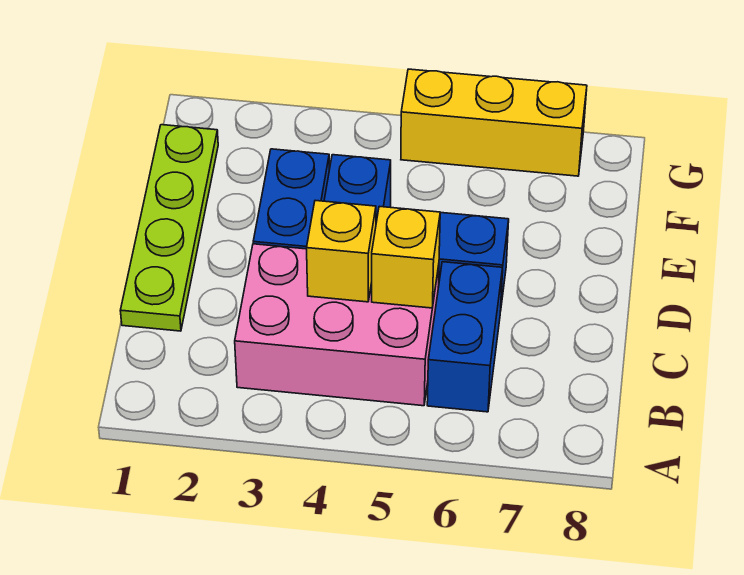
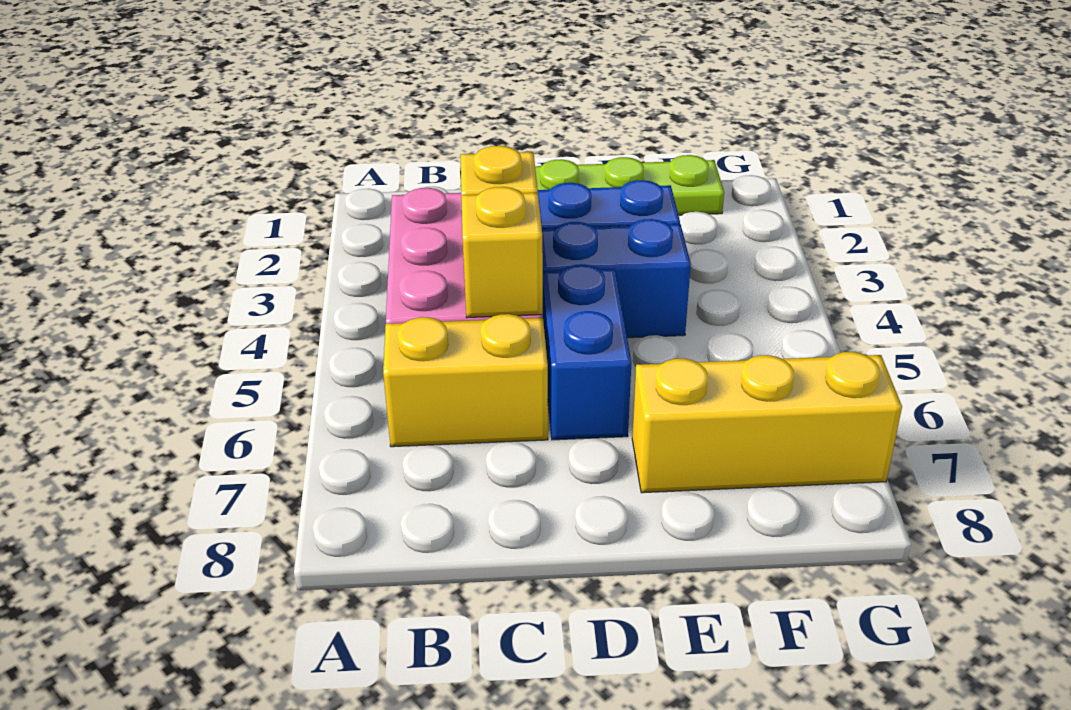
blue brick B6:C6 level 1 -> yellow brick B6:C6 level 1
yellow brick G5:G7 level 1 -> yellow brick E7:G7 level 1

